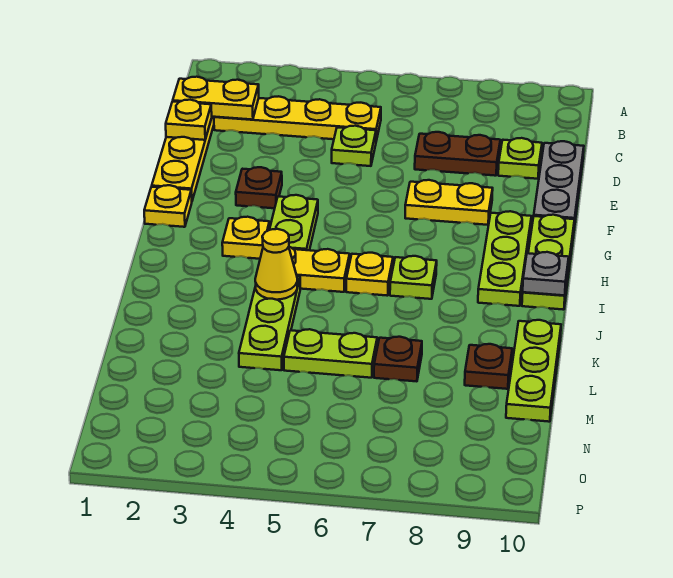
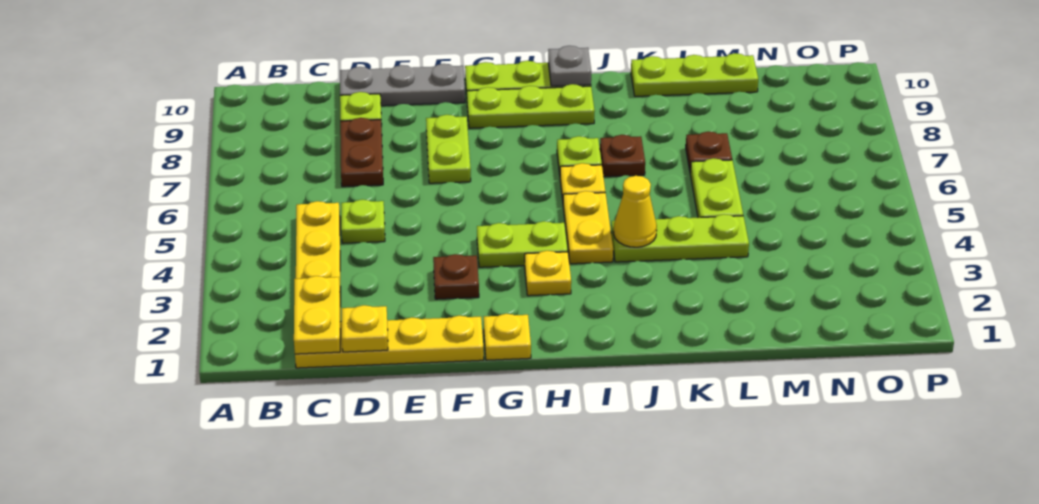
yellow plate F7:F8 level 1 -> lime plate F7:F8 level 1
brown plate L9 level 1 -> brown plate J7 level 1

